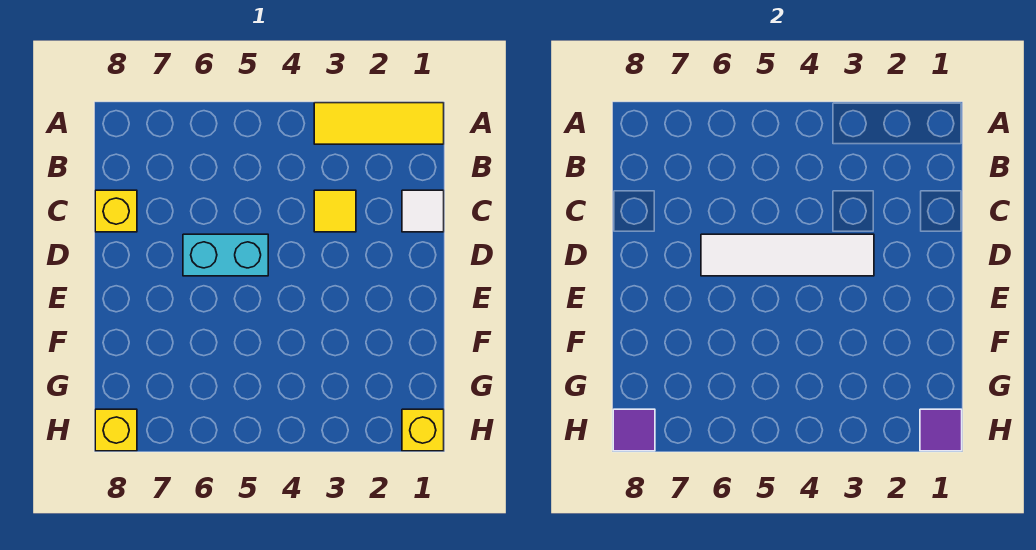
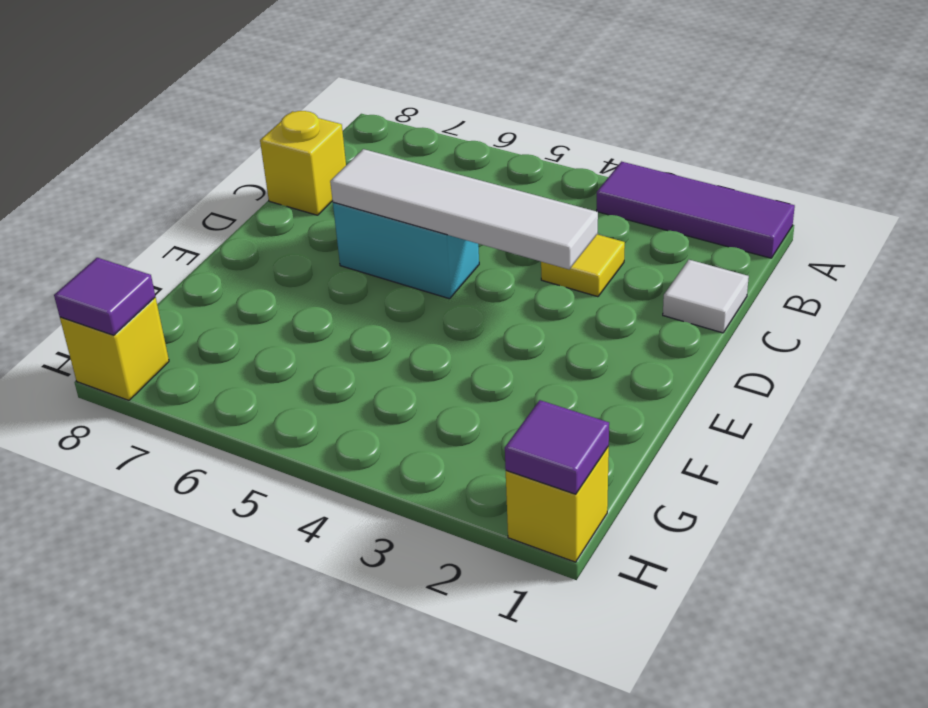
yellow tile A1:A3 level 1 -> purple tile A1:A3 level 1

